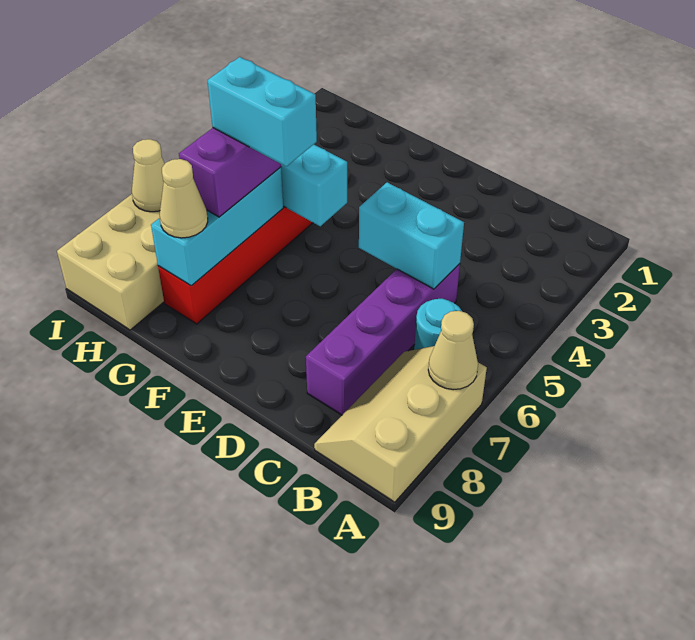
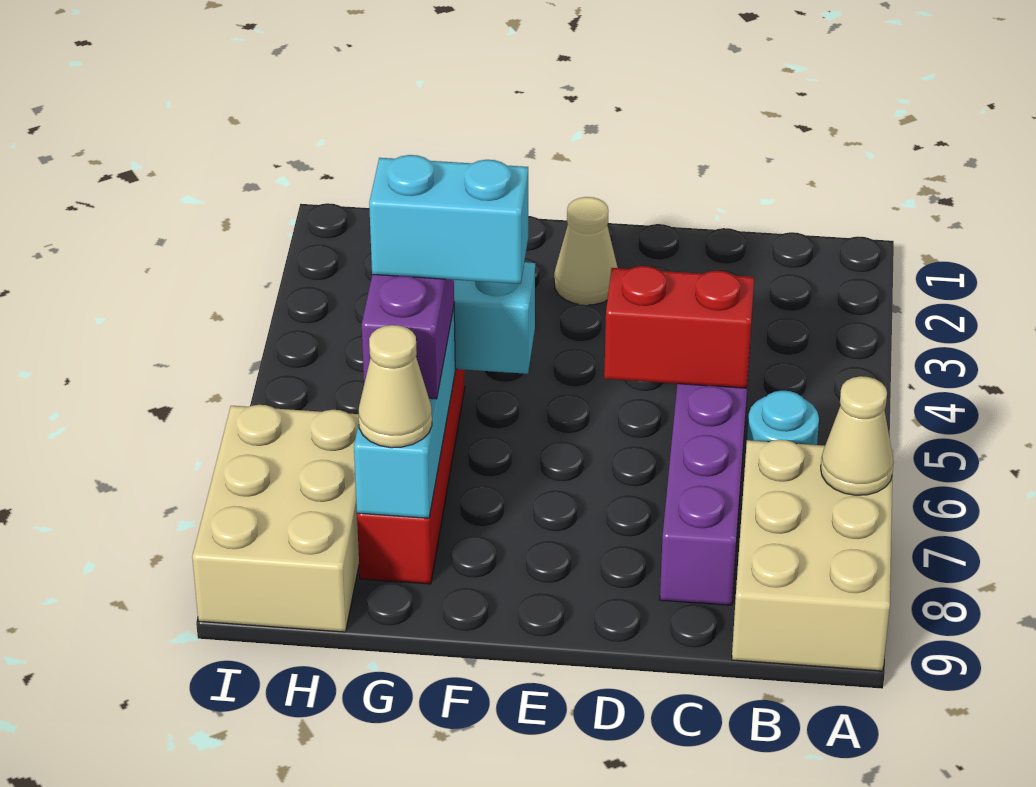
tan slope A7:B9 level 1 top A -> tan brick A7:B9 level 1
cyan brick C5:D5 level 2 -> red brick C5:D5 level 2
tan cone I7 level 2 -> tan cone E2 level 1

